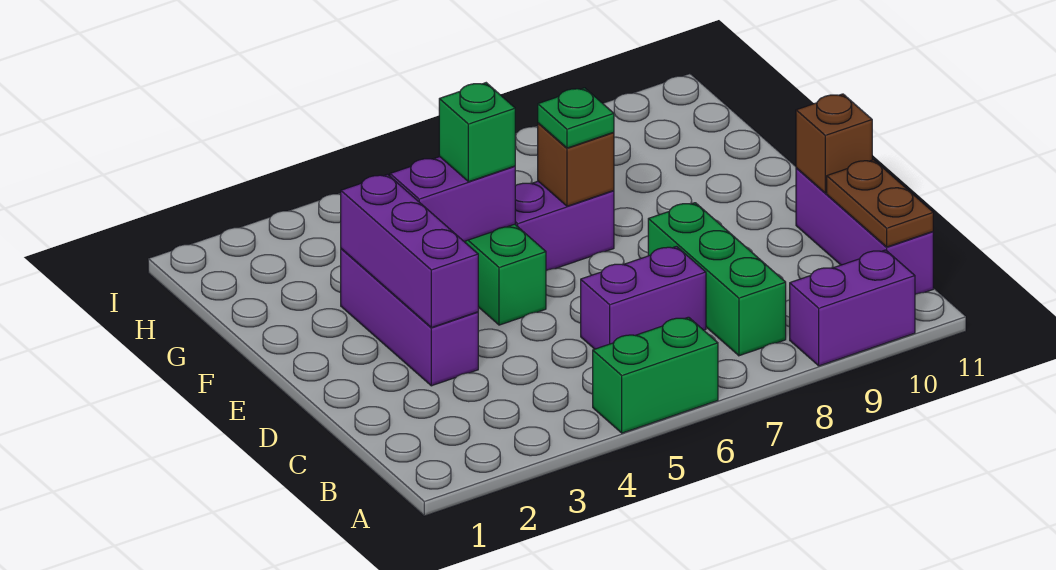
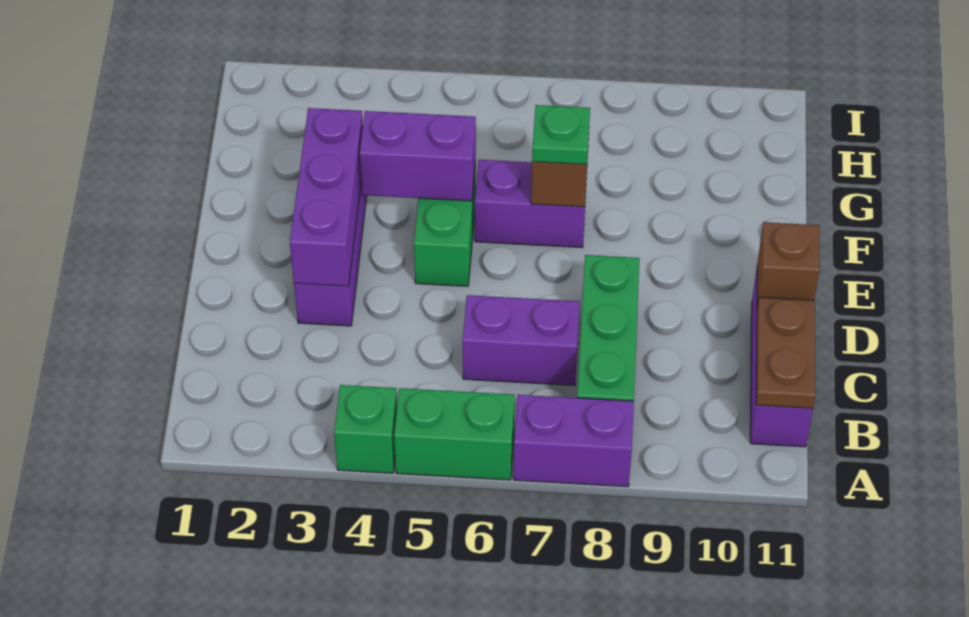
purple brick A9:A10 level 1 -> purple brick A7:A8 level 1
green brick F5 level 3 -> green brick A4 level 1

